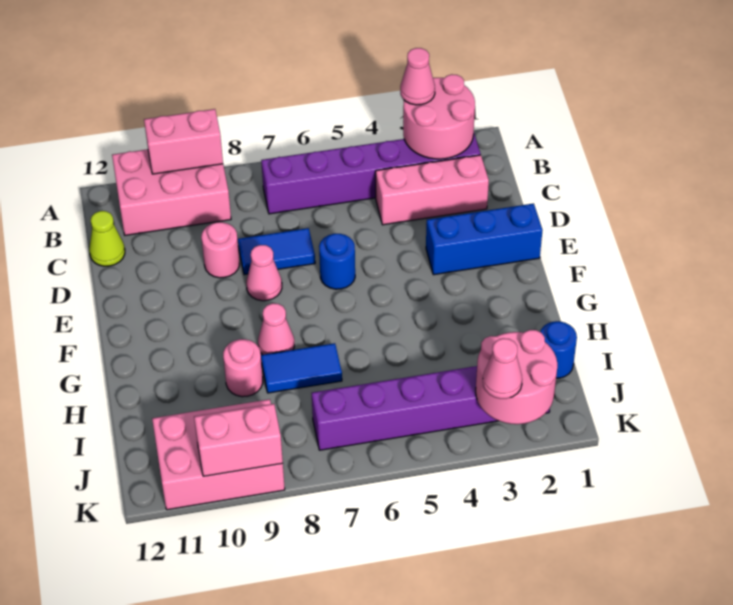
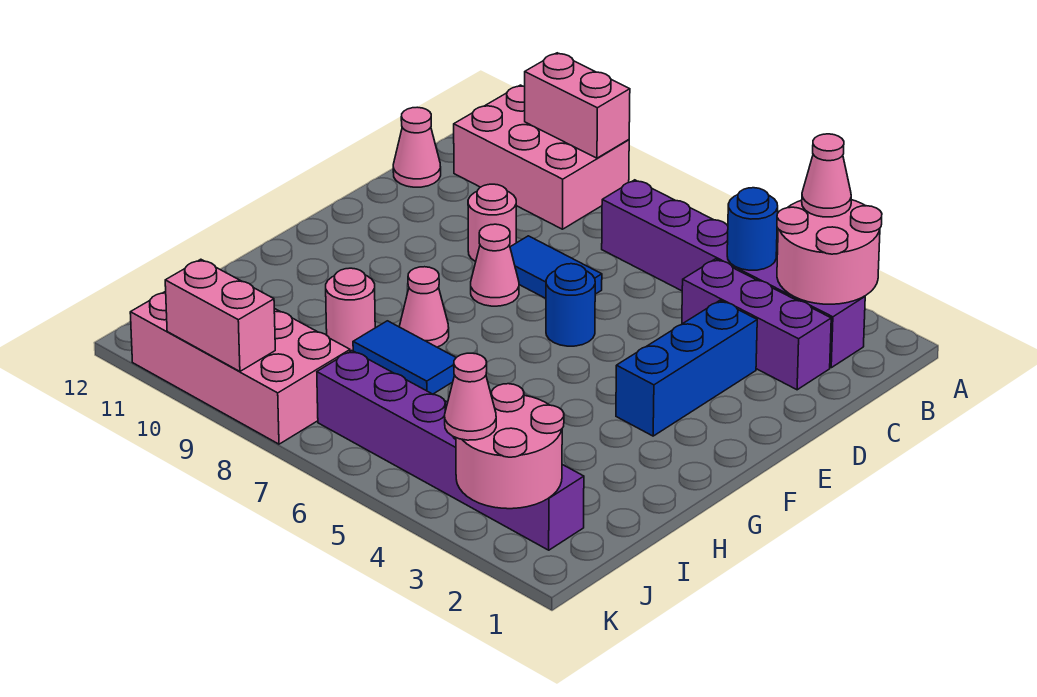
pink brick C2:C4 level 1 -> purple brick C2:C4 level 1
lime cone C12 level 1 -> pink cone C12 level 1
blue brick E1:E3 level 1 -> blue brick D3:F3 level 1
blue round brick I1 level 1 -> blue round brick B4 level 2
pink brick J9:K11 level 1 -> pink brick J8:K11 level 1

